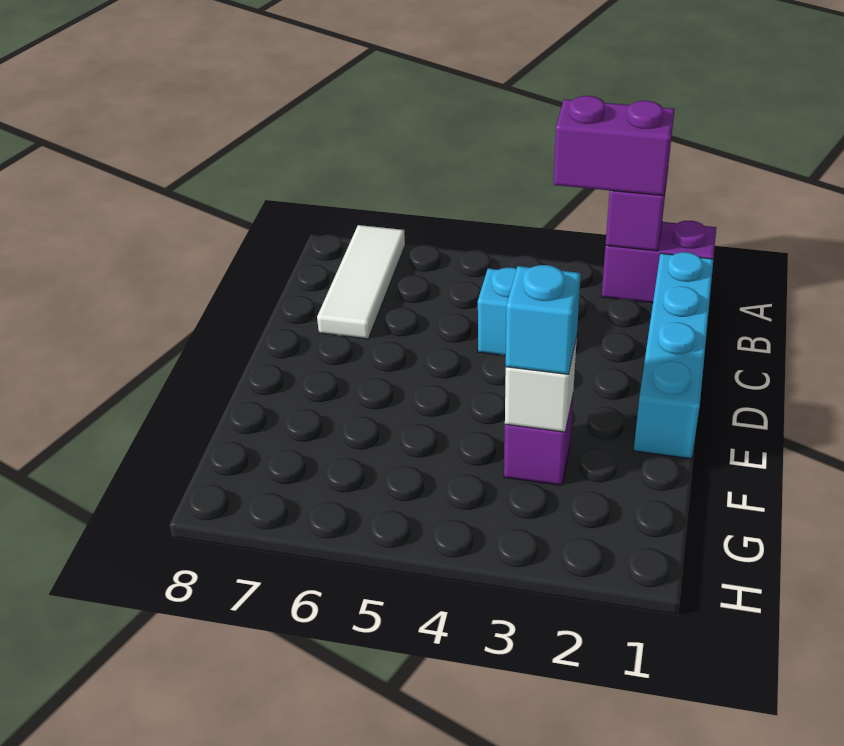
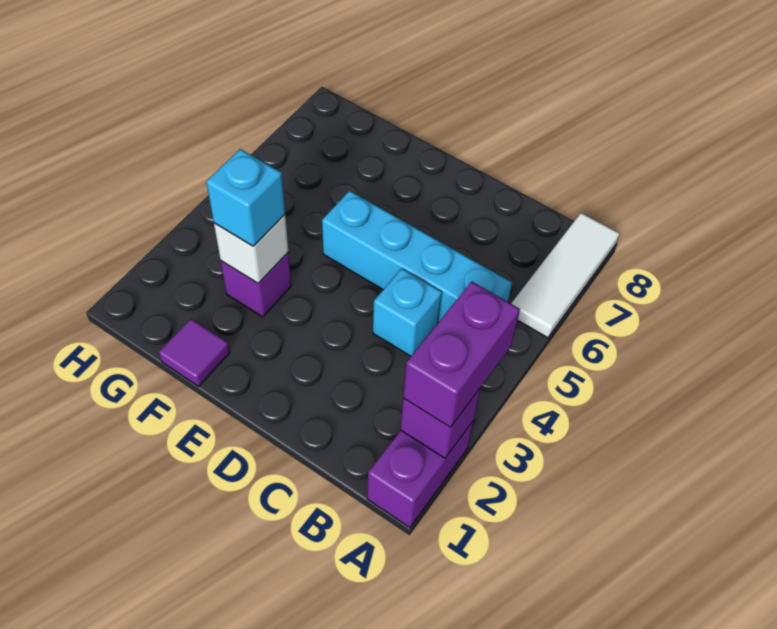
white tile A7:C7 level 1 -> white tile A6:A8 level 1
cyan brick B1:E1 level 1 -> cyan brick B5:E5 level 1
none -> purple tile F1 level 1

